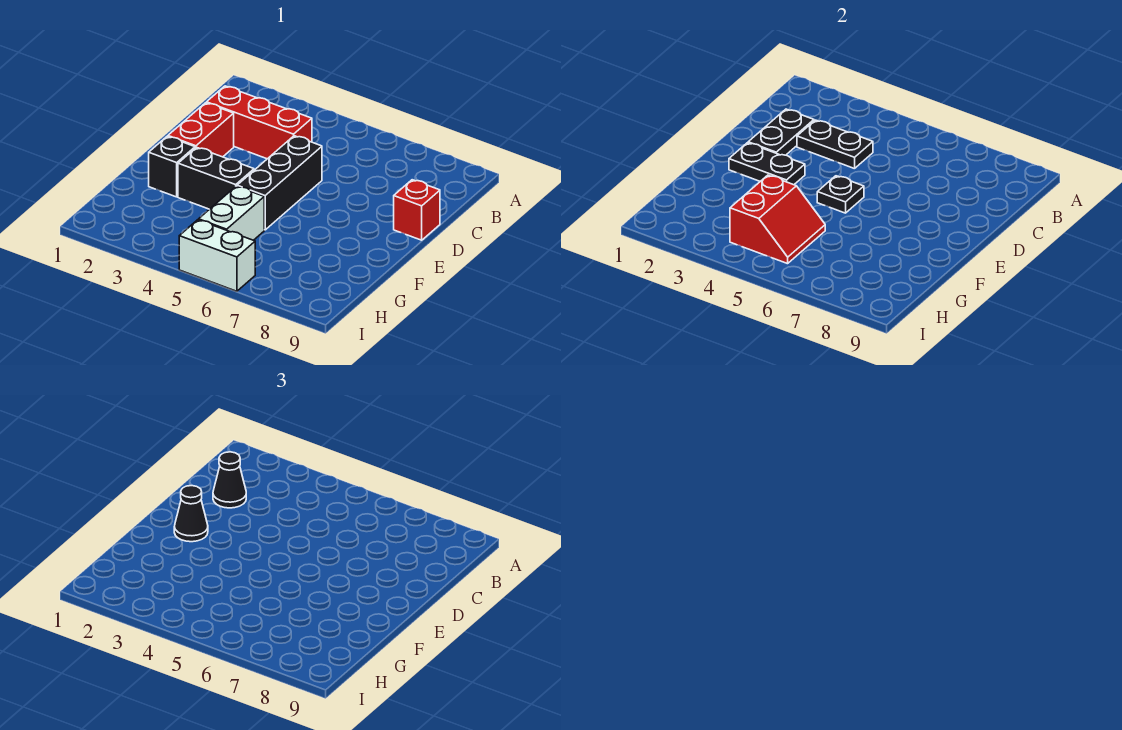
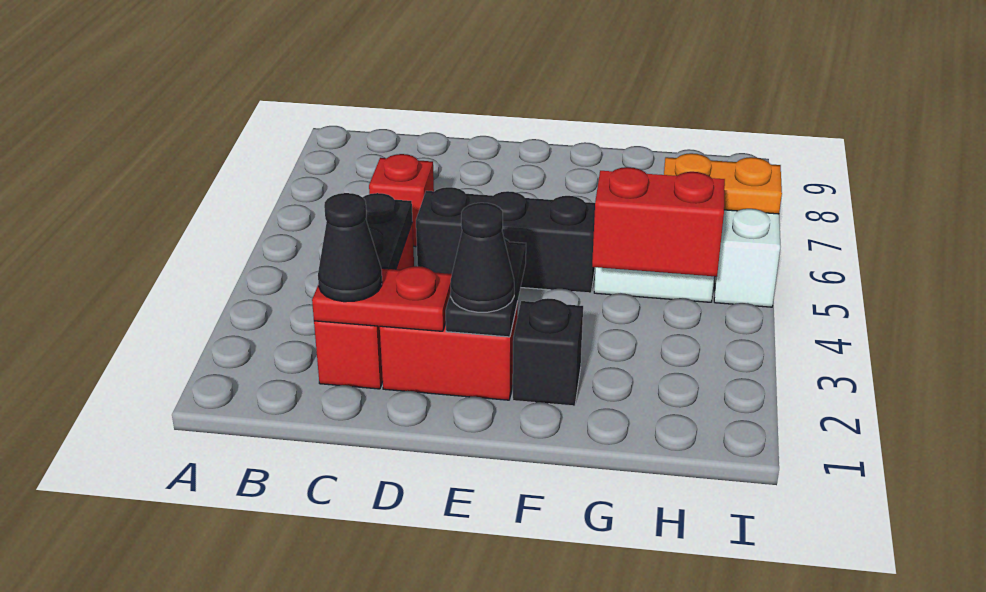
black plate C2:D2 level 2 -> red plate C2:D2 level 2
red brick D9 level 1 -> red brick C6 level 1
black plate E5 level 2 -> none
black brick F3:F4 level 1 -> none
none -> orange plate H6:I6 level 2

